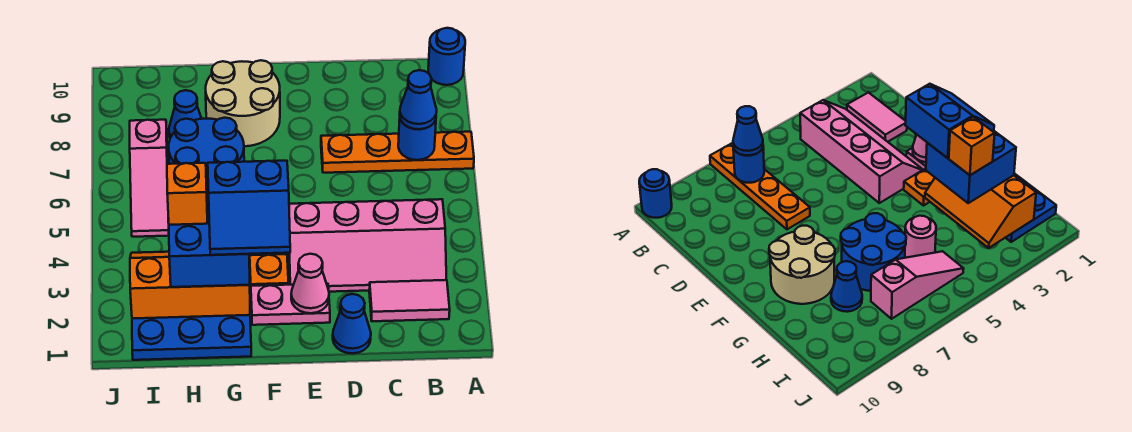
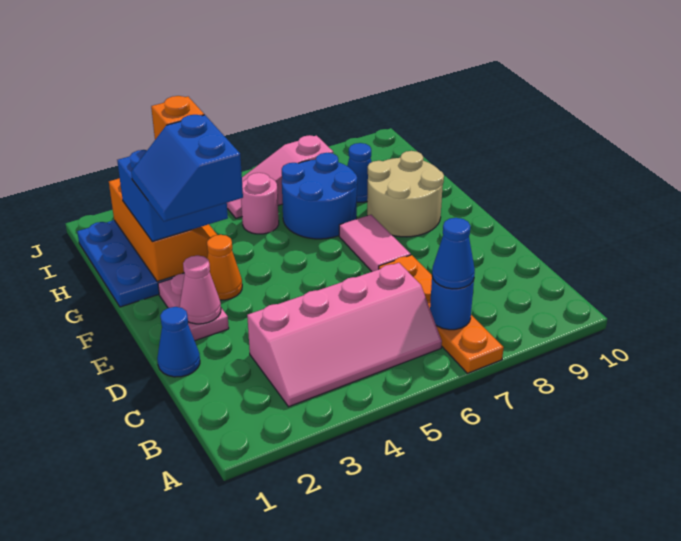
blue round brick A10 level 1 -> none
pink tile B2:C2 level 1 -> pink tile E7:F7 level 1
pink slope B3:E4 level 1 top 4 -> pink slope B3:C6 level 1 top C
orange plate F3 level 1 -> orange cone F3 level 1

